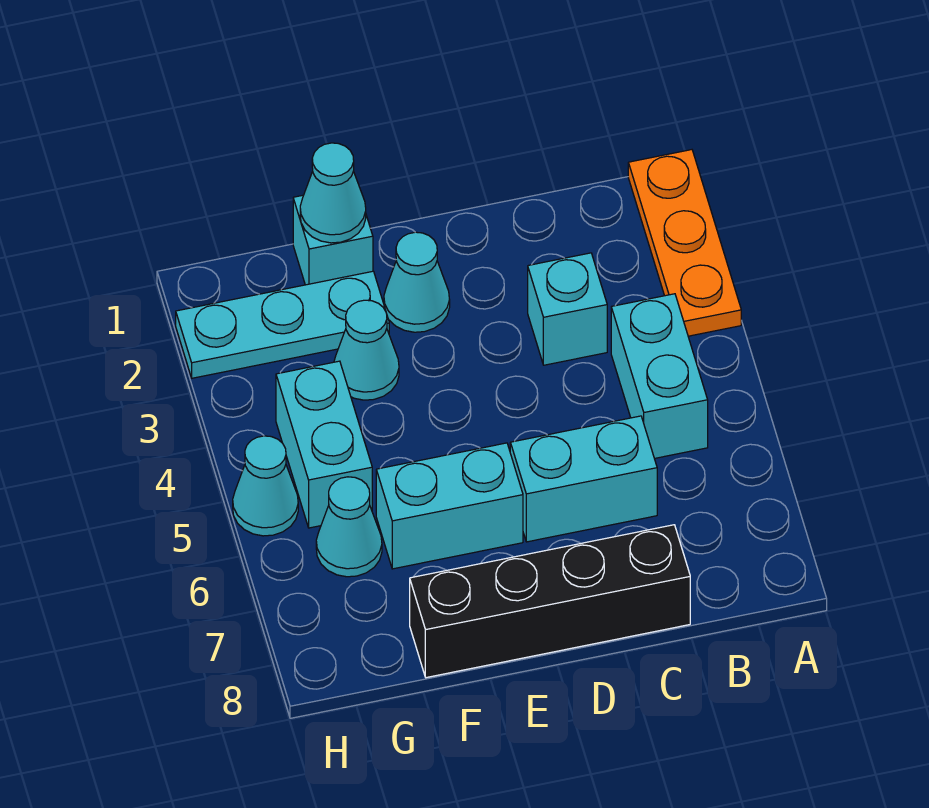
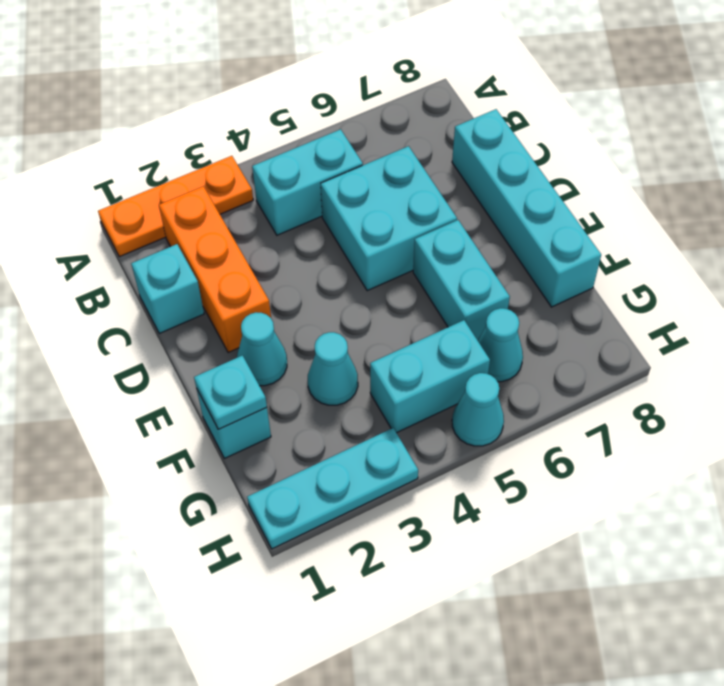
none -> orange brick B2:D2 level 1
cyan brick C3 level 1 -> cyan brick C1 level 1
cyan brick C6:D6 level 1 -> cyan brick C5:D6 level 1
black brick C8:F8 level 1 -> cyan brick C8:F8 level 1
cyan cone F1 level 2 -> cyan plate F1 level 2
cyan plate F2:H2 level 1 -> cyan plate H1:H3 level 1

